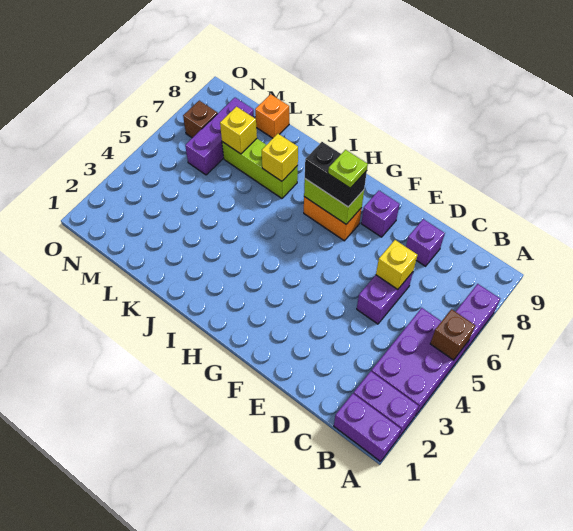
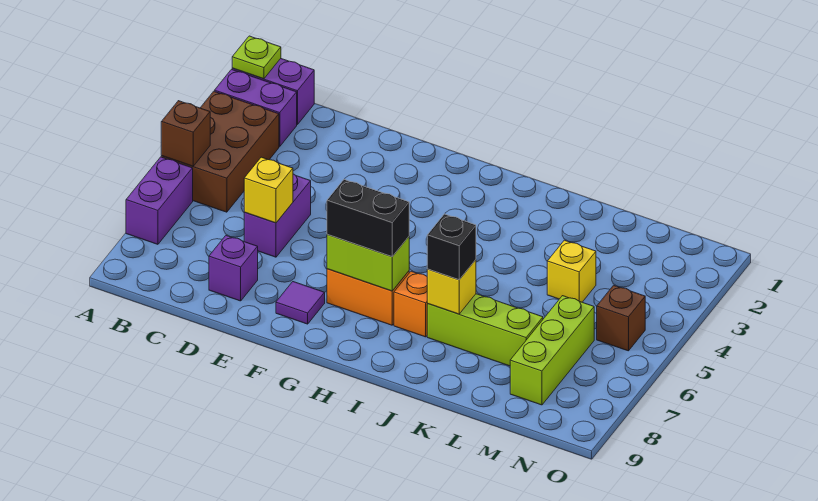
purple brick A3:B5 level 1 -> brown brick A3:B5 level 1
purple brick F8 level 1 -> purple tile F8 level 1
lime plate G7 level 4 -> lime plate A1 level 2
none -> black brick J7 level 3
yellow brick L7 level 2 -> yellow brick L4 level 1
orange brick L9 level 1 -> orange brick I7 level 1
purple brick M6:M8 level 1 -> lime brick M6:M8 level 1
brown brick N7 level 1 -> brown brick N5 level 1

